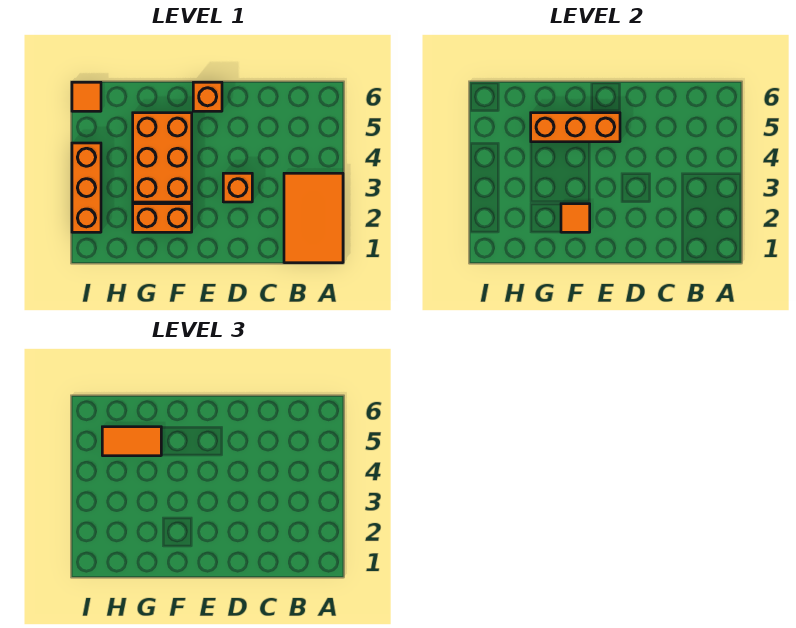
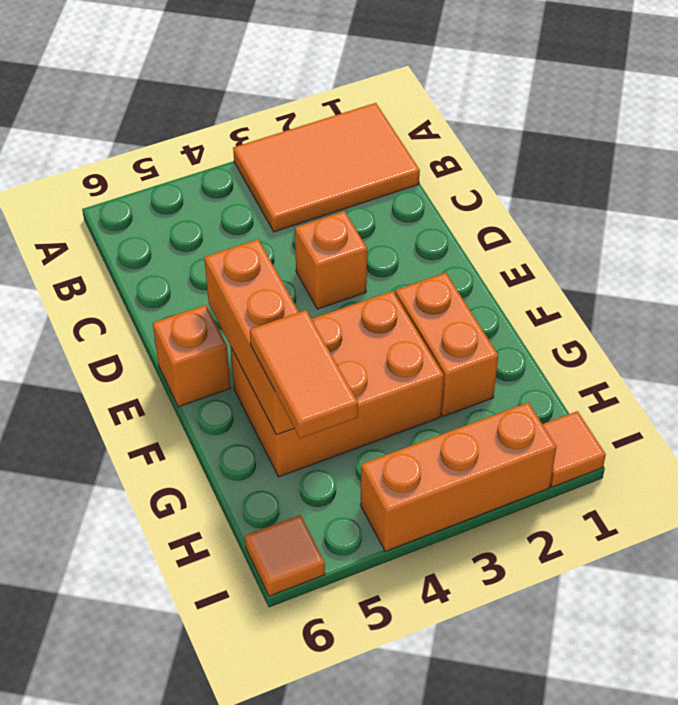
orange tile F2 level 2 -> orange tile I1 level 1

